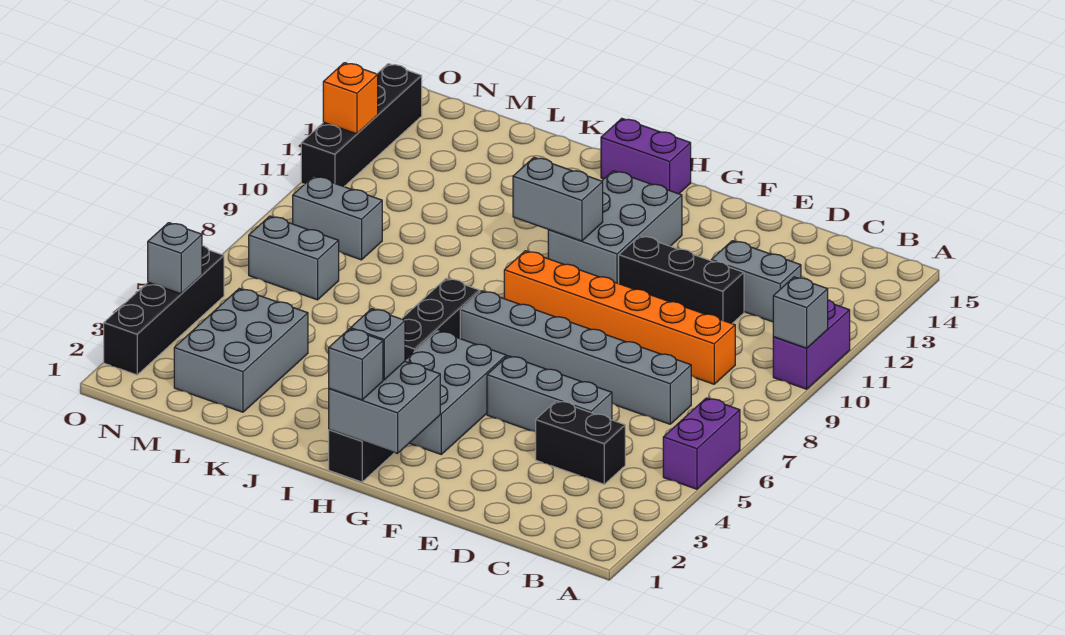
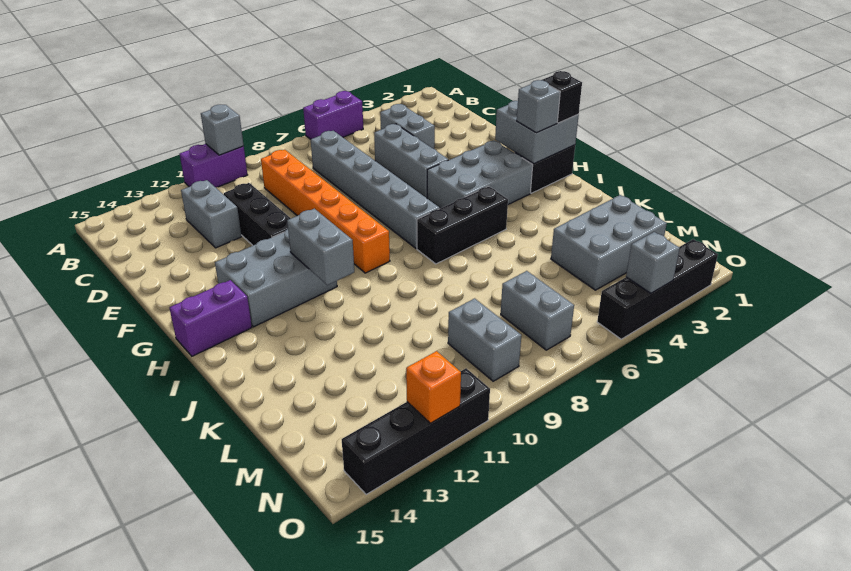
black brick C4:D4 level 1 -> grey brick C4:D4 level 1
grey brick H1 level 3 -> black brick H1 level 3
purple brick H15:I15 level 1 -> purple brick H14:H15 level 1

